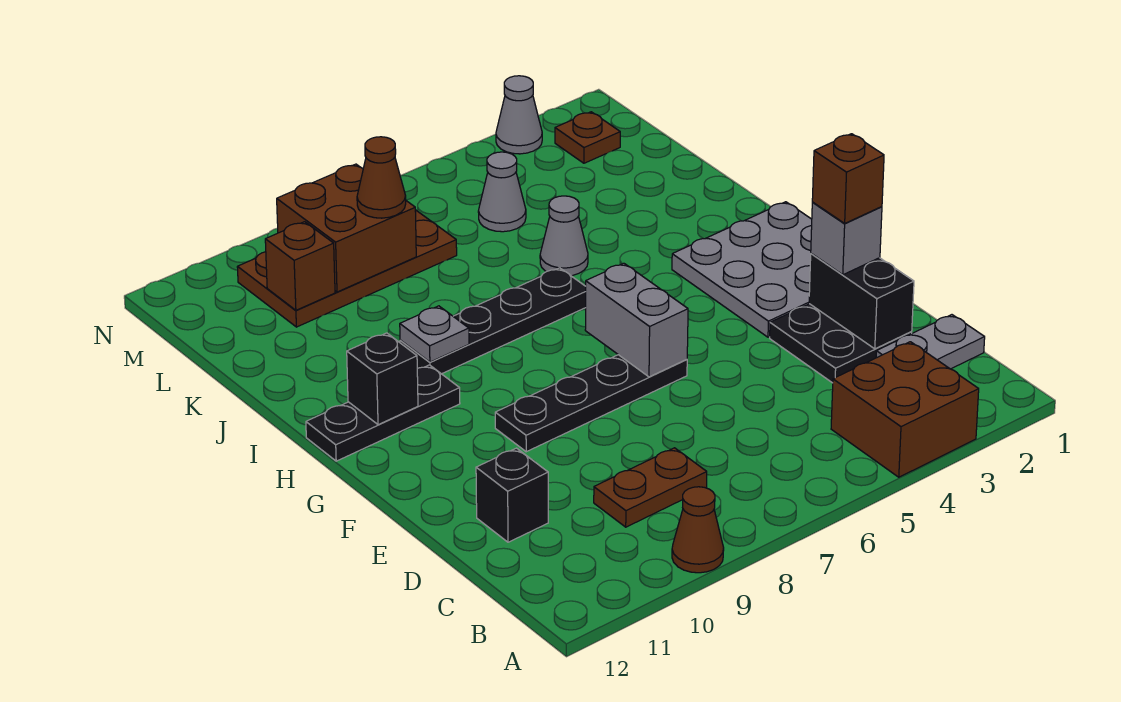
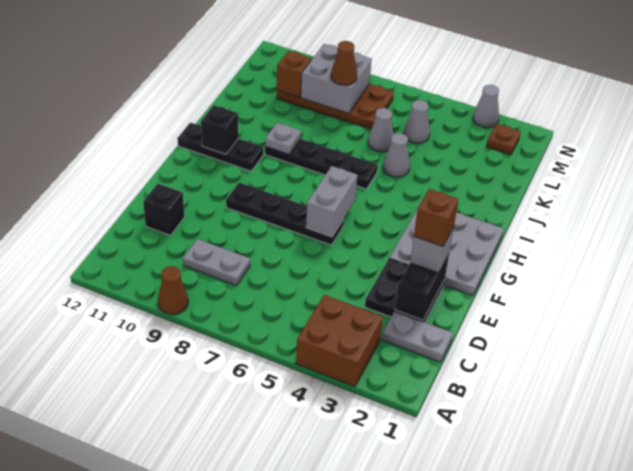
brown plate C8:C9 level 1 -> grey plate C8:C9 level 1
none -> grey cone K6 level 1
brown brick L8:M9 level 2 -> grey brick L8:M9 level 2

